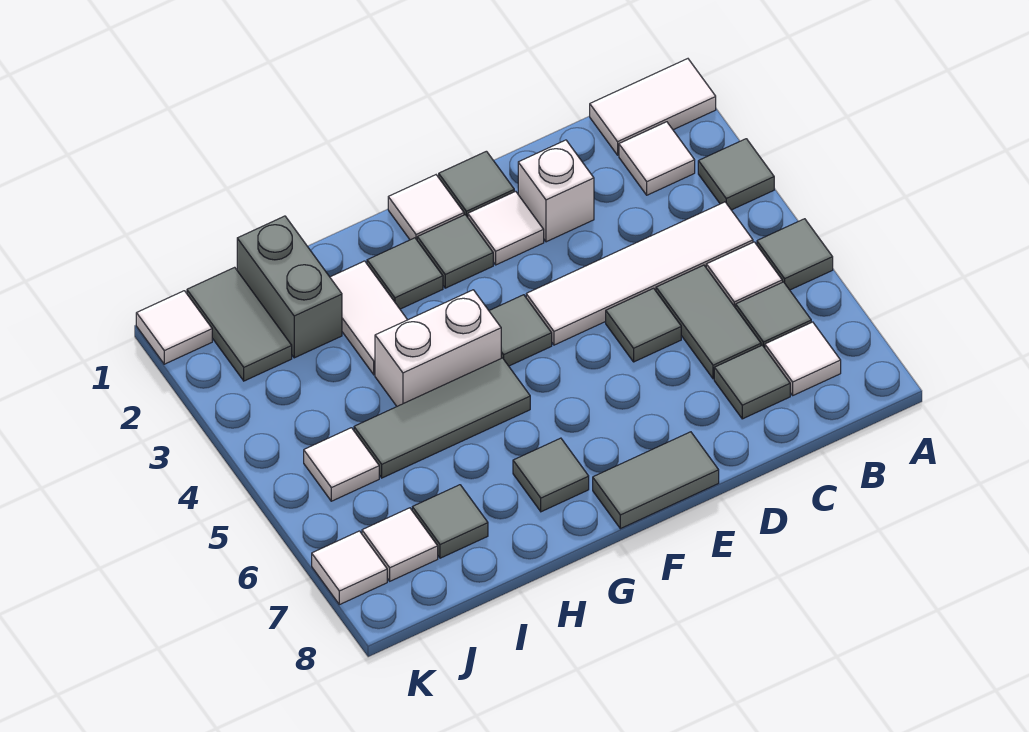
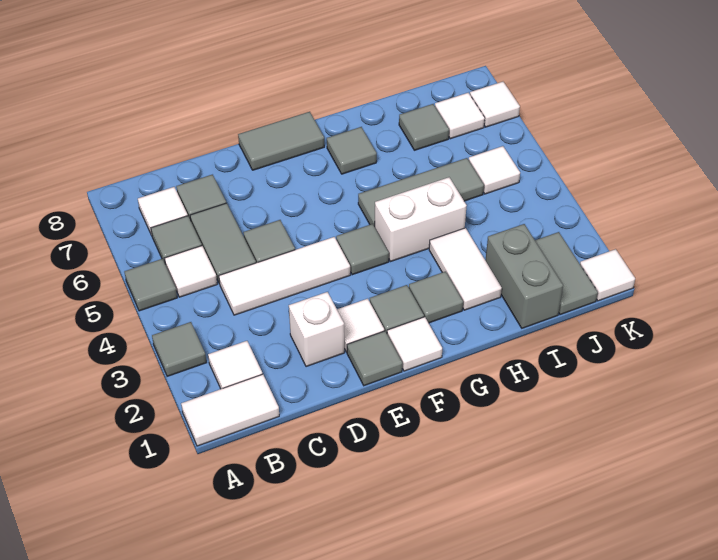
white tile B4:E4 level 1 -> white tile C4:E4 level 1

